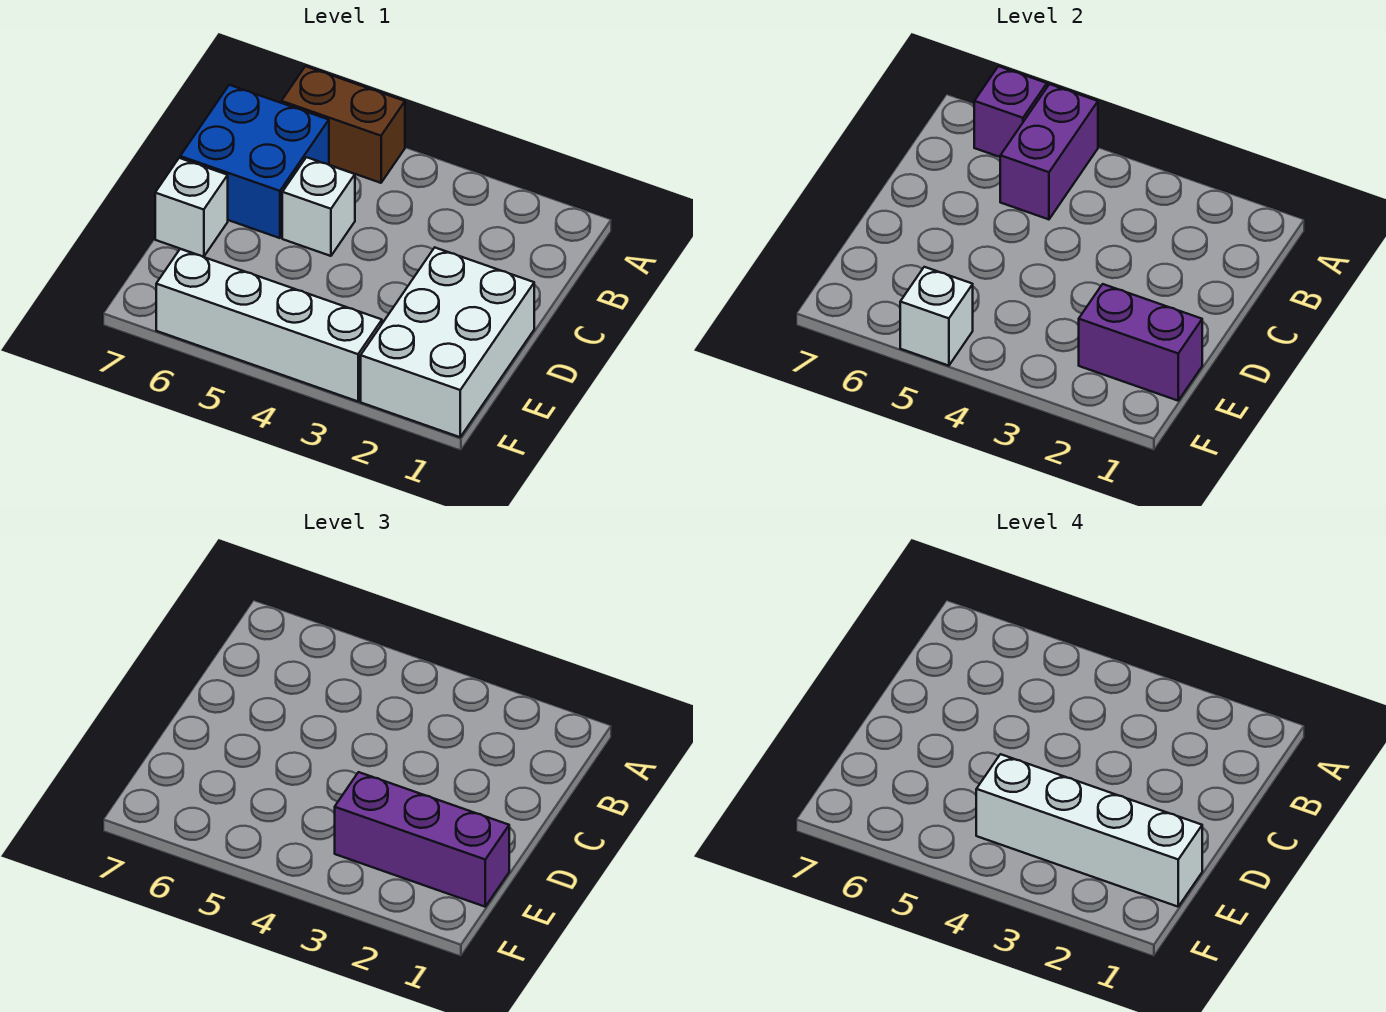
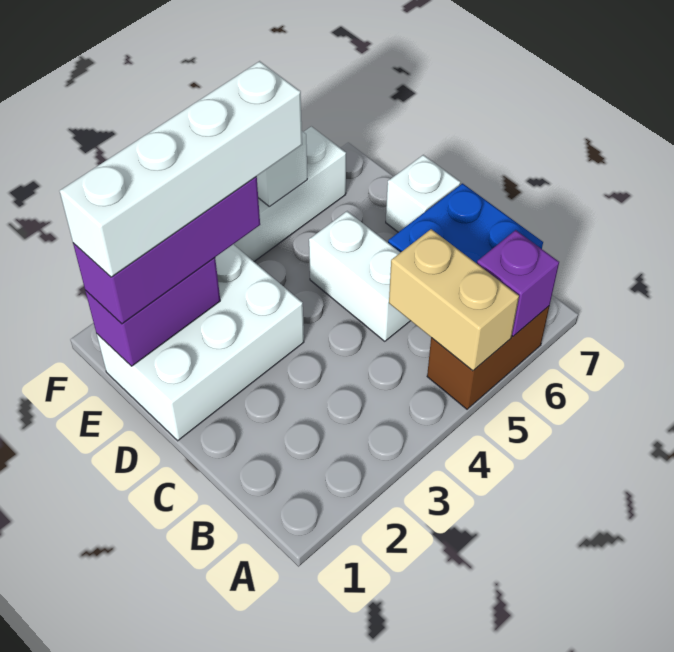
purple brick A5:B5 level 2 -> tan brick A5:B5 level 2
white brick C5 level 1 -> white brick C5:D5 level 1
white brick D1:F2 level 1 -> white brick D1:E3 level 1

